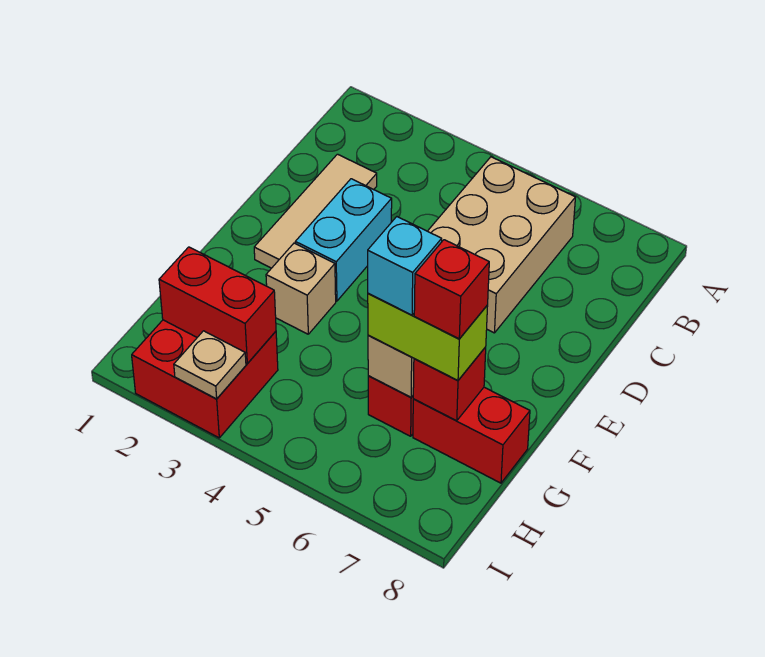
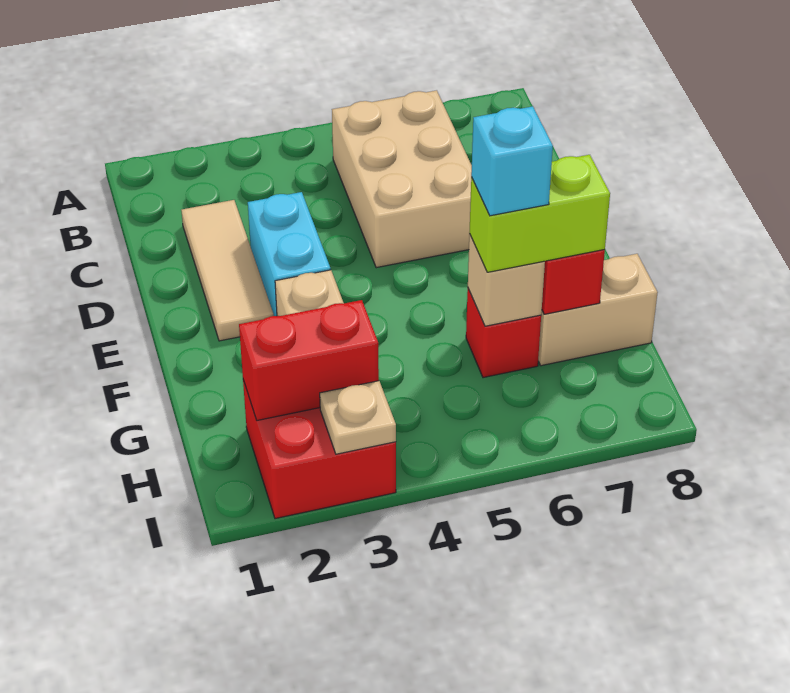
red brick G7:G8 level 1 -> tan brick G7:G8 level 1
red brick G7 level 4 -> none

